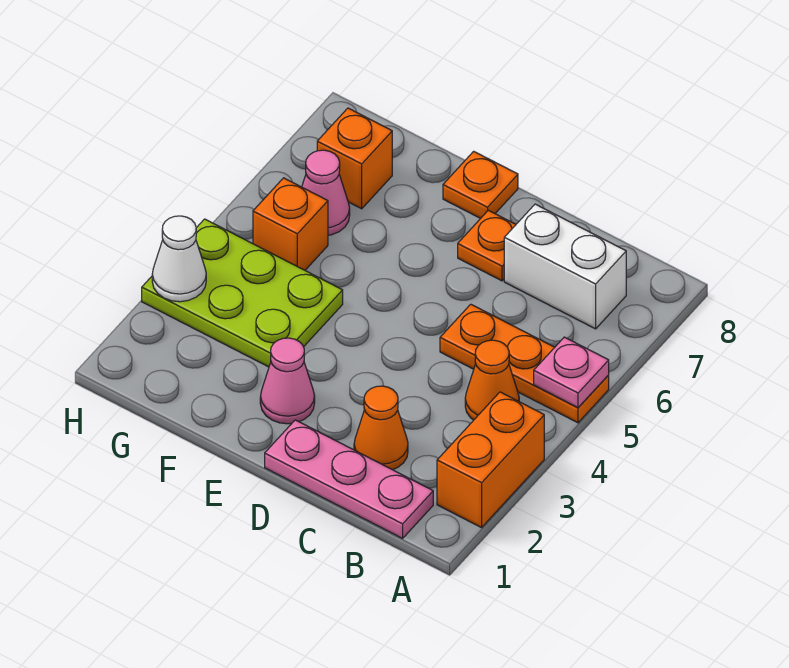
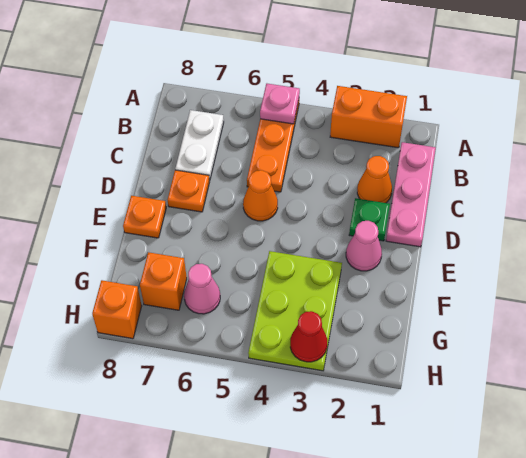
orange cone B4 level 1 -> orange cone D5 level 1
white brick B7:C7 level 1 -> white plate B7:C7 level 1
none -> green plate D2 level 1
orange brick G5 level 1 -> orange brick H8 level 1
white cone H3 level 2 -> red cone H3 level 2

